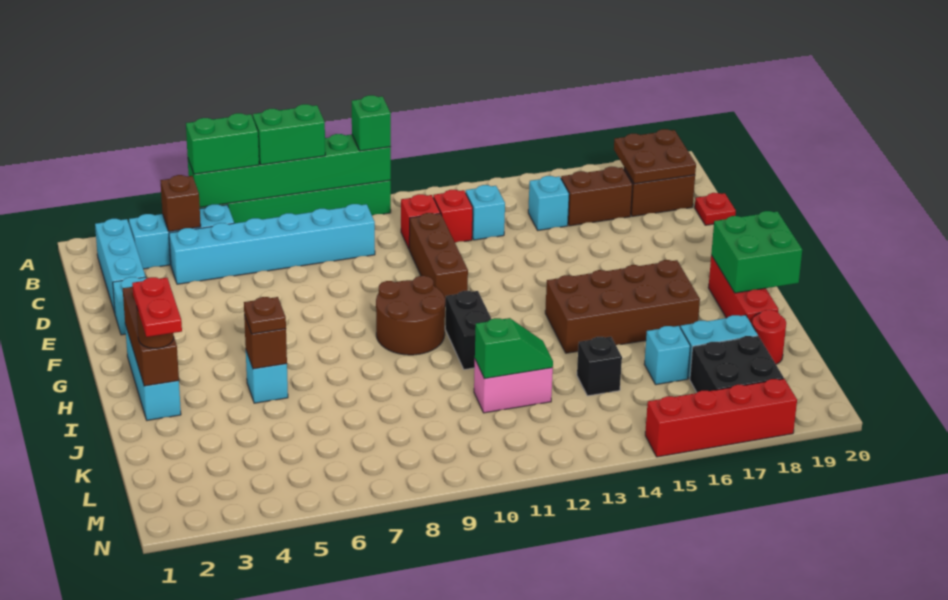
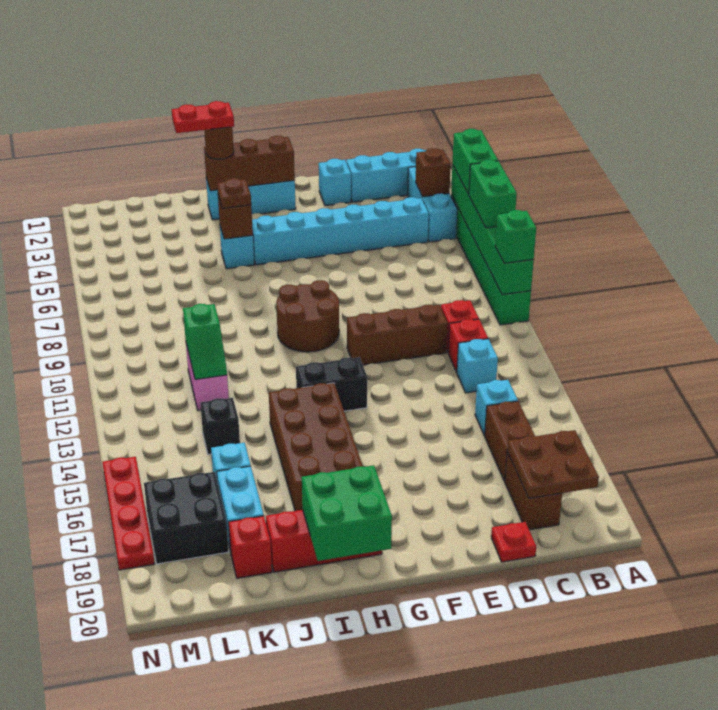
cyan brick C4:C9 level 1 -> cyan brick C5:H5 level 1
black brick H11:I11 level 1 -> black brick G13:H13 level 1
red round brick K19 level 1 -> red brick K19 level 1
red brick N15:N18 level 1 -> red plate N15:N18 level 1

